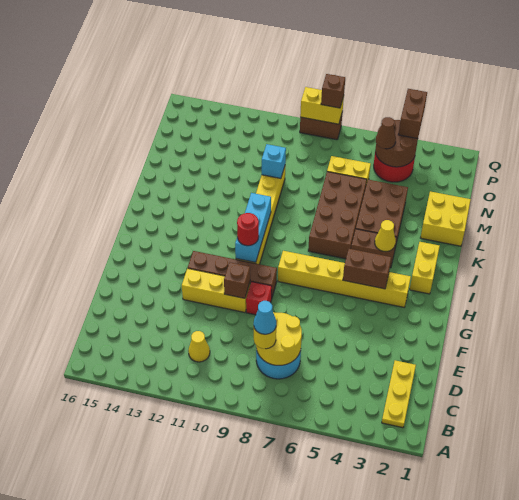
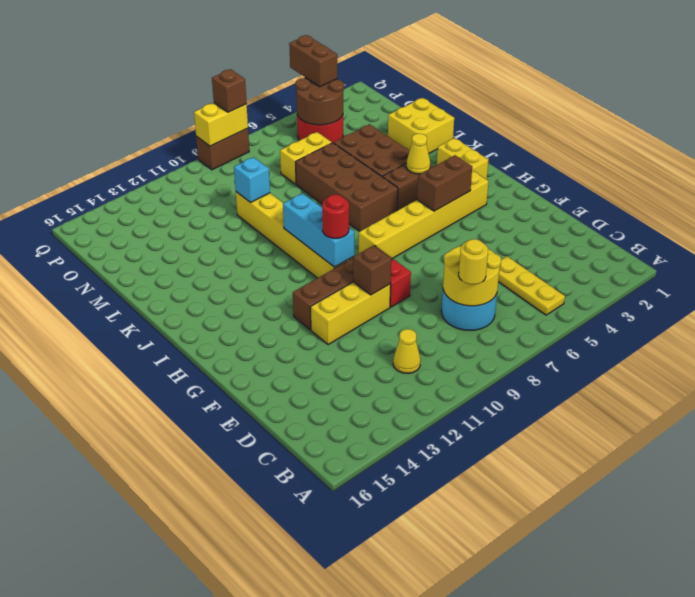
yellow plate B2:D2 level 1 -> yellow plate B5:D5 level 1
cyan cone C8 level 4 -> none
brown cone O5 level 3 -> none

